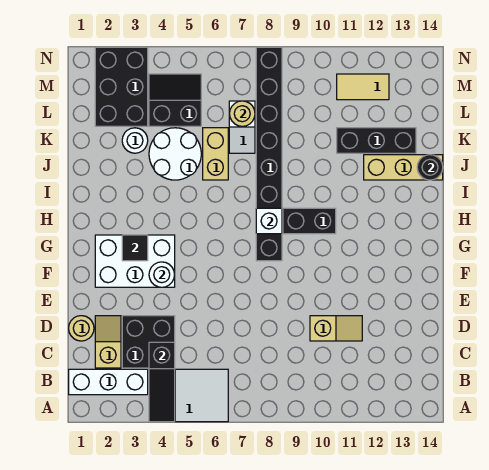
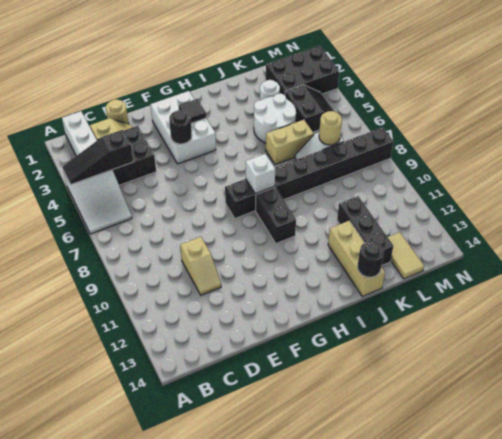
white round brick F4 level 2 -> black round brick F4 level 2
tan tile M11:M12 level 1 -> tan tile L13:L14 level 1

